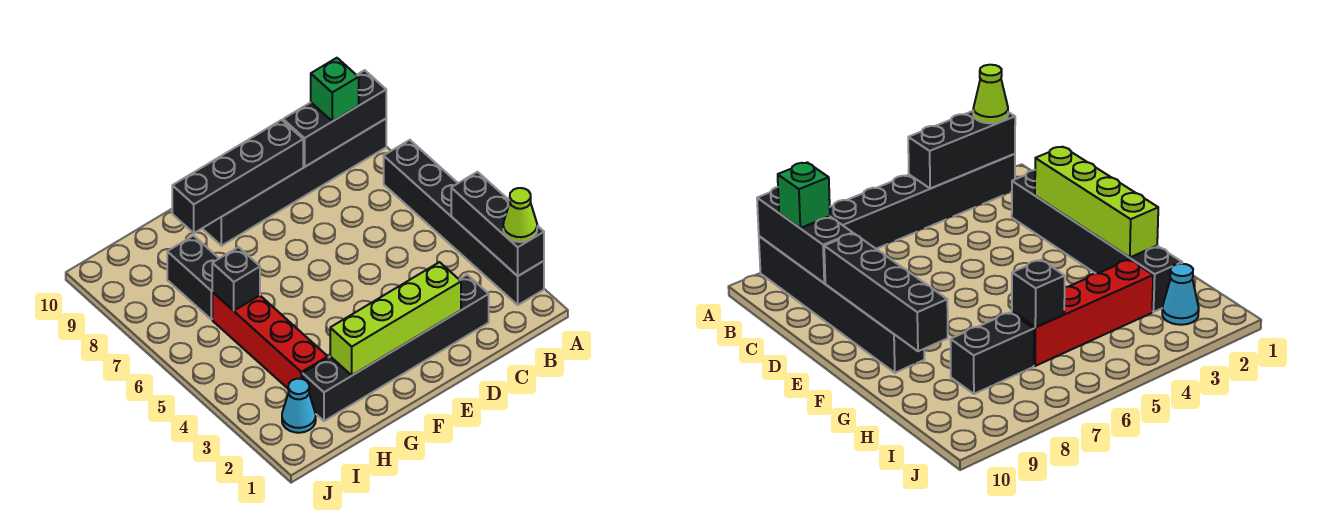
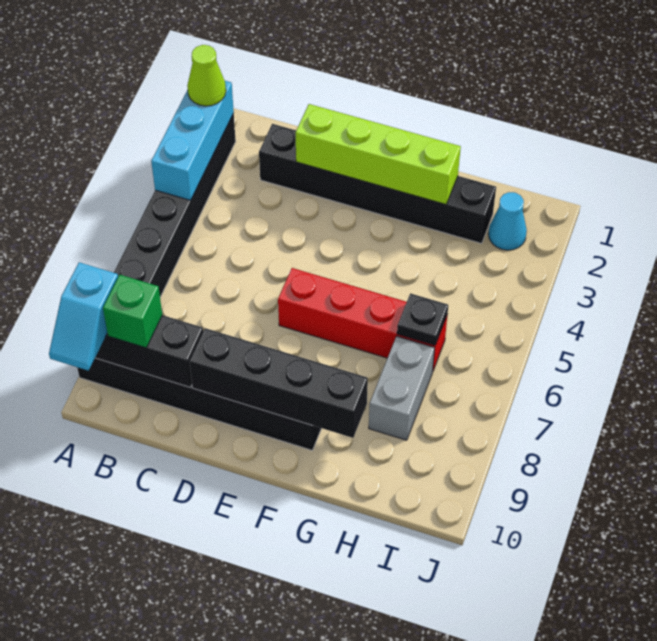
black brick A2:A4 level 2 -> cyan brick A2:A4 level 2
none -> cyan slope A9:A10 level 3 top 9
red brick H3:H6 level 1 -> red brick E6:H6 level 1
black brick H6 level 2 -> black plate H6 level 2
black brick H7:H8 level 1 -> grey brick H7:H8 level 1

